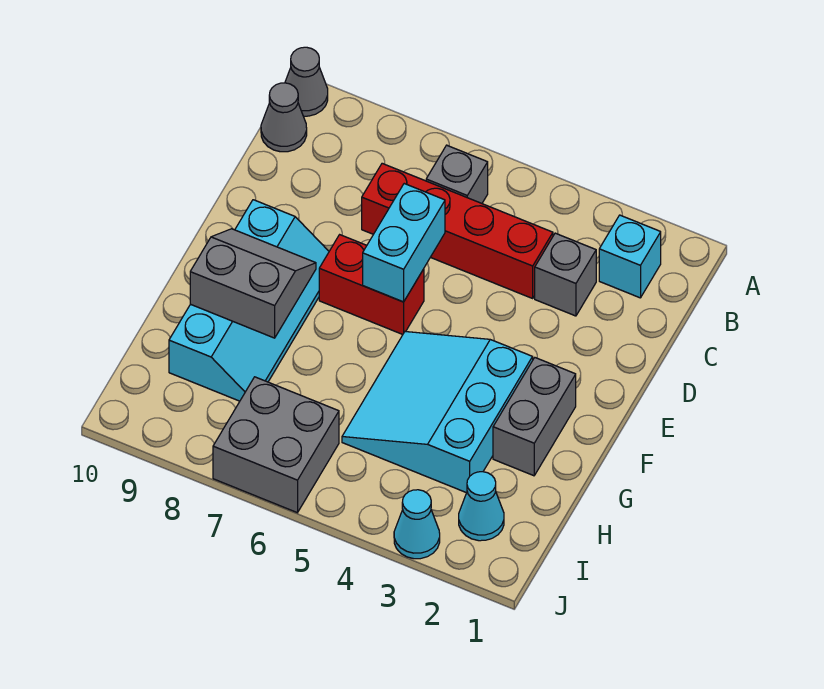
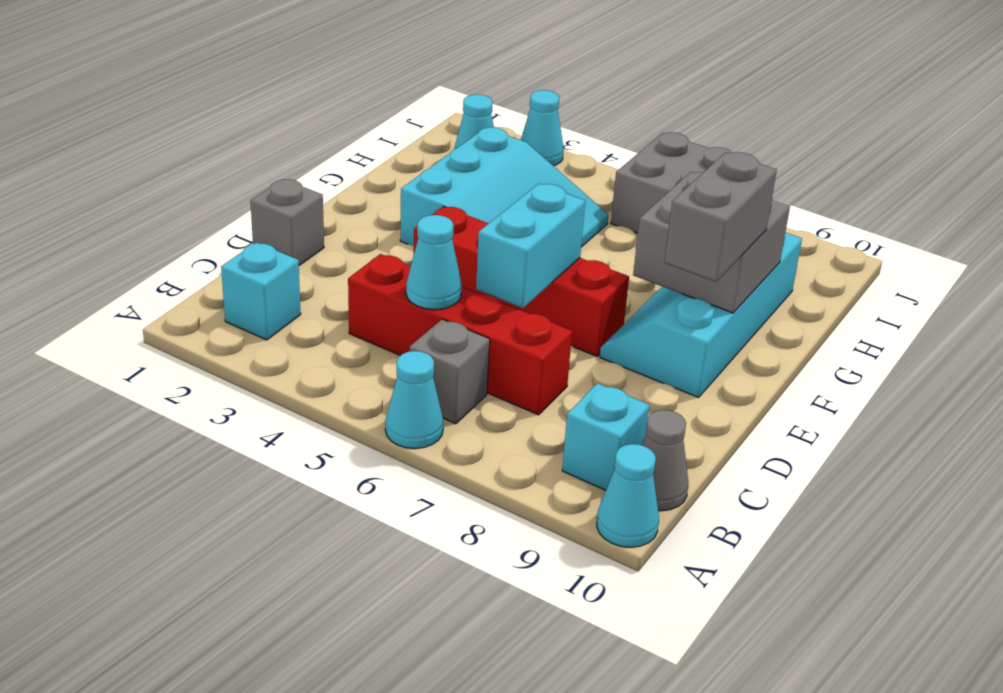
none -> cyan cone A6 level 1
grey cone A10 level 1 -> cyan cone A10 level 1
none -> cyan brick B9 level 1
grey brick C3 level 1 -> grey brick D1 level 1
none -> cyan cone C5 level 2
red brick E6:E7 level 1 -> red brick E4:E7 level 1
grey brick F2:G2 level 1 -> grey brick E9:F9 level 3
grey slope F8:G9 level 2 top G -> grey brick F8:G9 level 2

